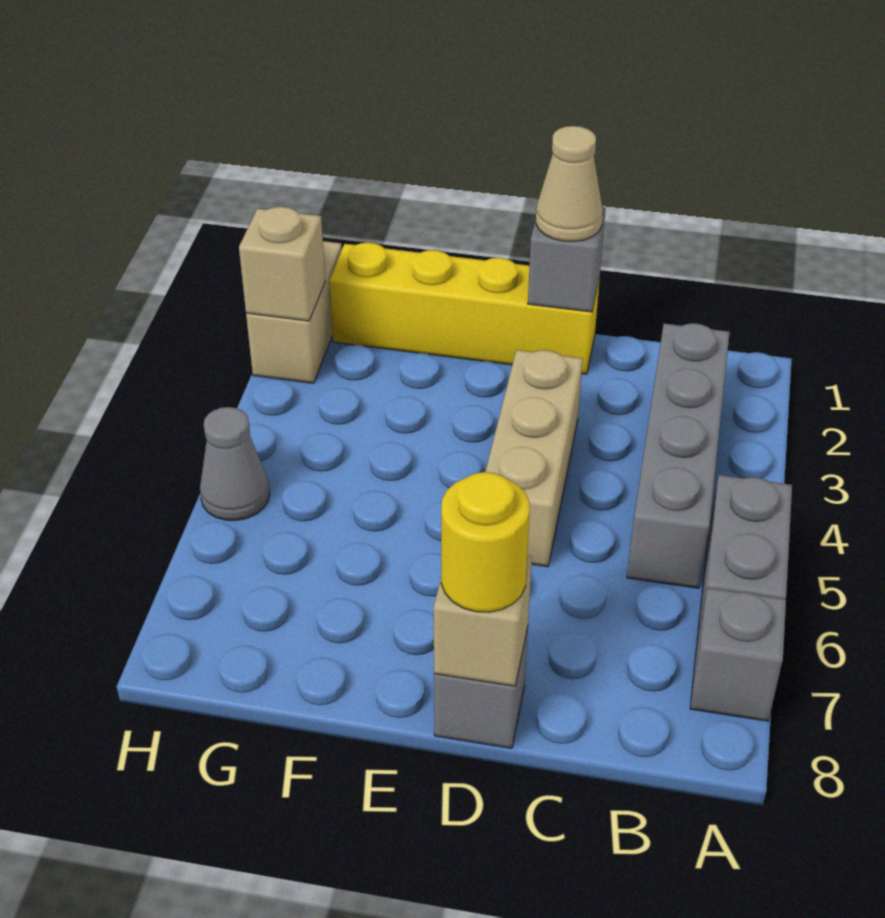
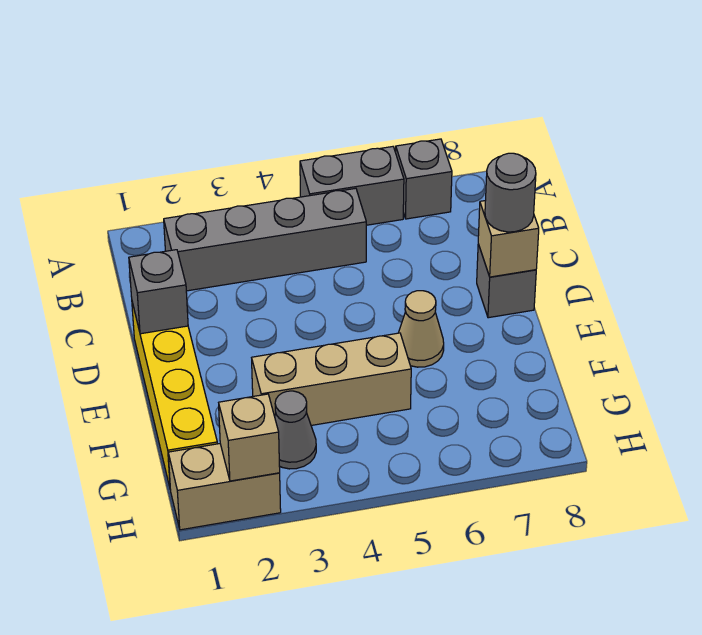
tan cone D1 level 3 -> tan cone E6 level 1
tan brick D3:D5 level 1 -> tan brick F3:F5 level 1
yellow round brick D8 level 3 -> grey round brick D8 level 3
grey cone H5 level 1 -> grey cone G3 level 1

